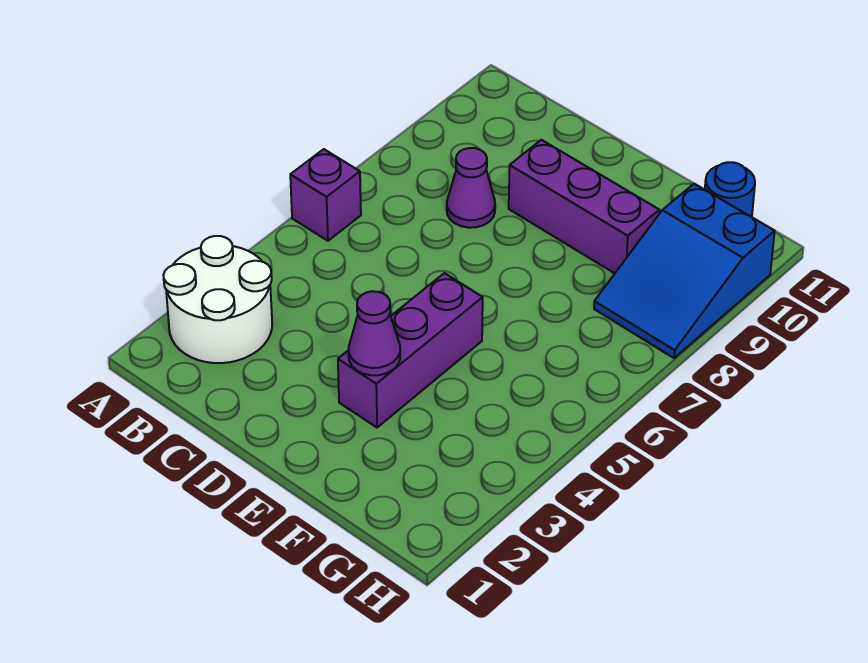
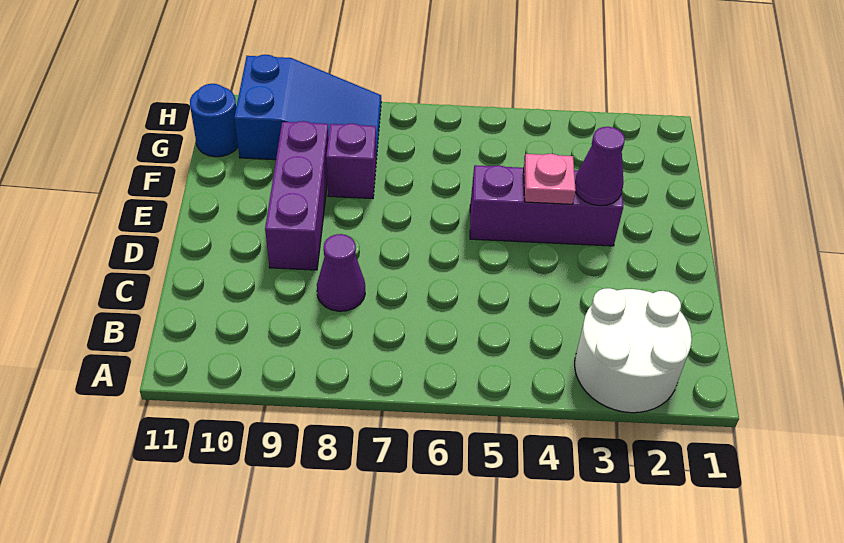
purple brick A6 level 1 -> purple brick F8 level 1
none -> pink plate E4 level 2

